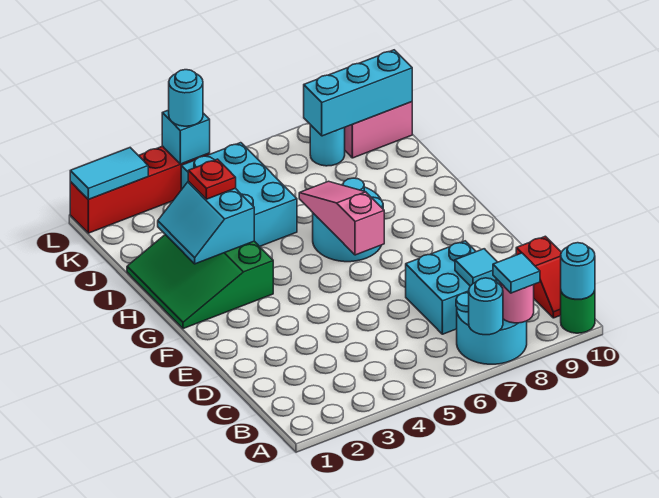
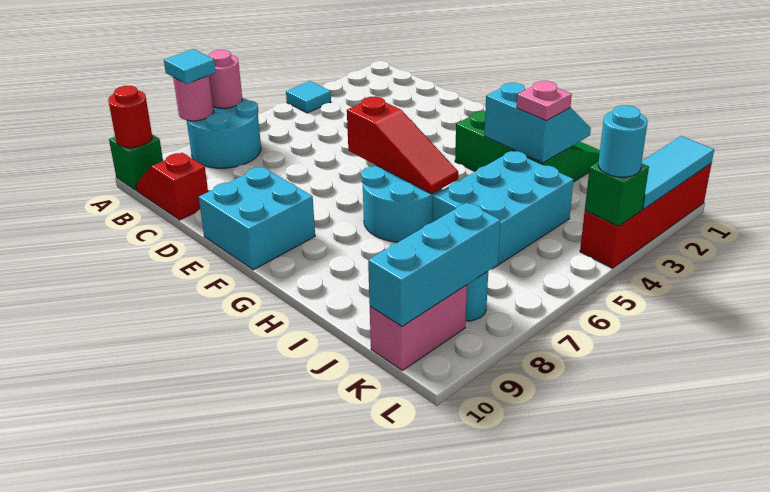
cyan round brick A7 level 2 -> pink round brick A7 level 2
green round brick A10 level 1 -> green brick A10 level 1
cyan round brick A10 level 2 -> red round brick A10 level 2
cyan brick C7:D8 level 1 -> cyan brick E9:F10 level 1
cyan tile C8 level 2 -> cyan tile A4 level 1
pink slope F6:H6 level 2 top F -> red slope F6:H6 level 2 top F
red plate I3 level 3 -> pink plate I3 level 3
cyan brick I4:K5 level 1 -> cyan brick I4:J6 level 1
cyan tile L1:L2 level 2 -> cyan tile L1:L3 level 2
cyan brick L4 level 2 -> green brick L4 level 2

